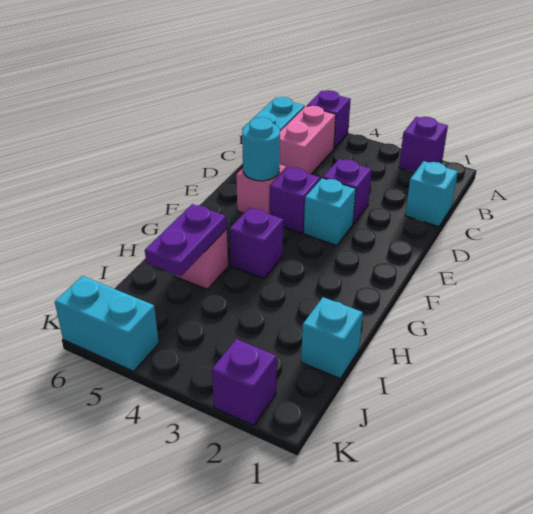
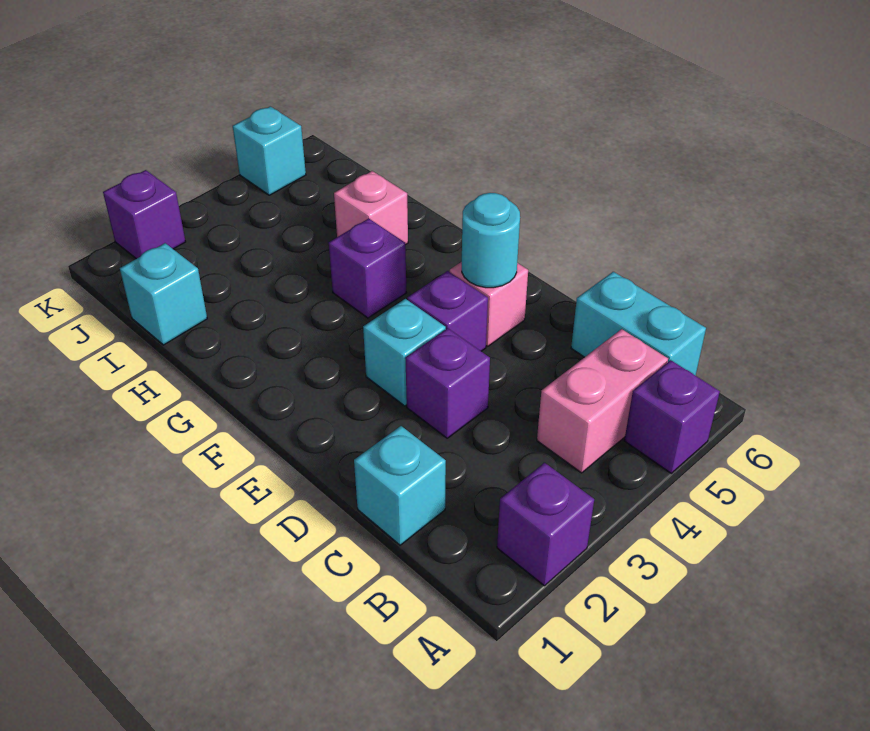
pink brick B5:C5 level 1 -> pink brick B4:B5 level 1
purple plate H5:I5 level 2 -> none
cyan brick K5:K6 level 1 -> cyan brick K5 level 1

